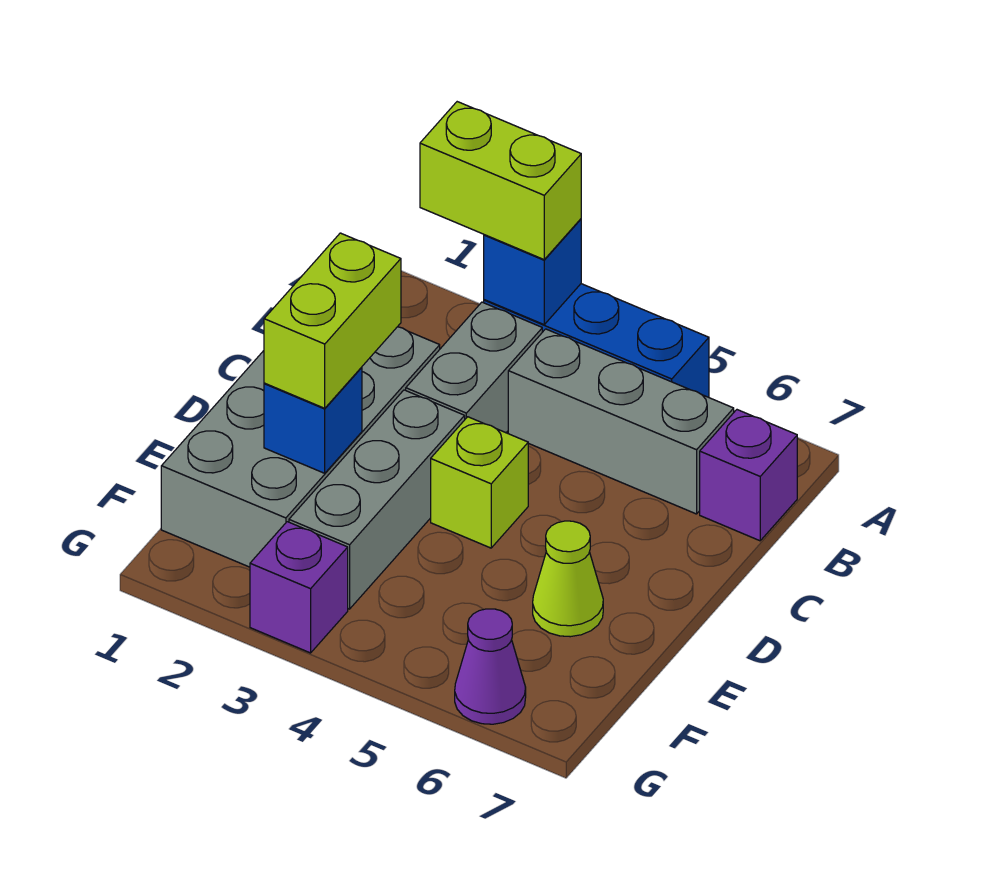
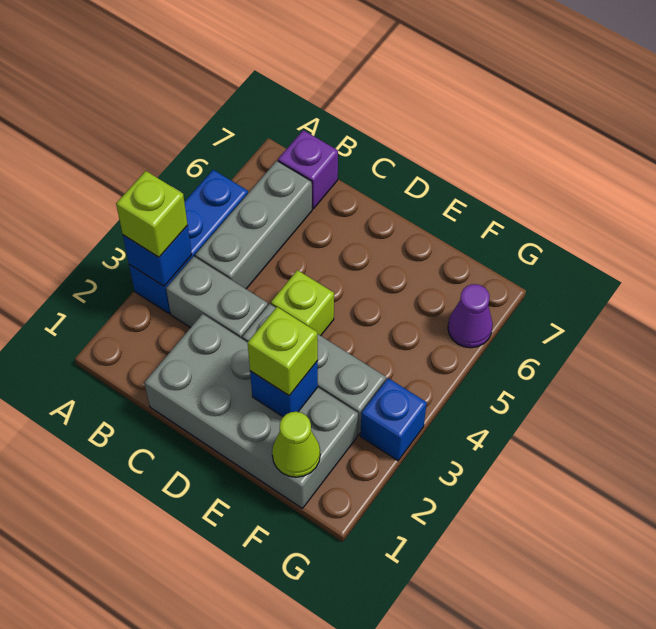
lime brick A2:A3 level 3 -> lime brick A3 level 3
lime brick D2:E2 level 3 -> lime brick E2 level 3
lime cone E6 level 1 -> lime cone F1 level 2
purple brick G3 level 1 -> blue brick G3 level 1

